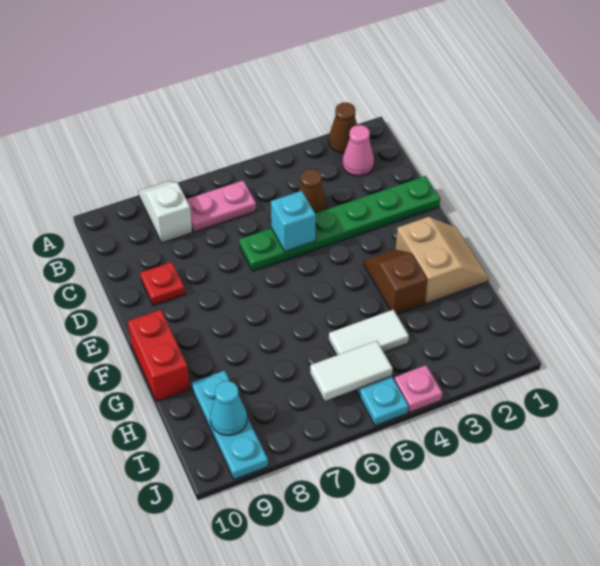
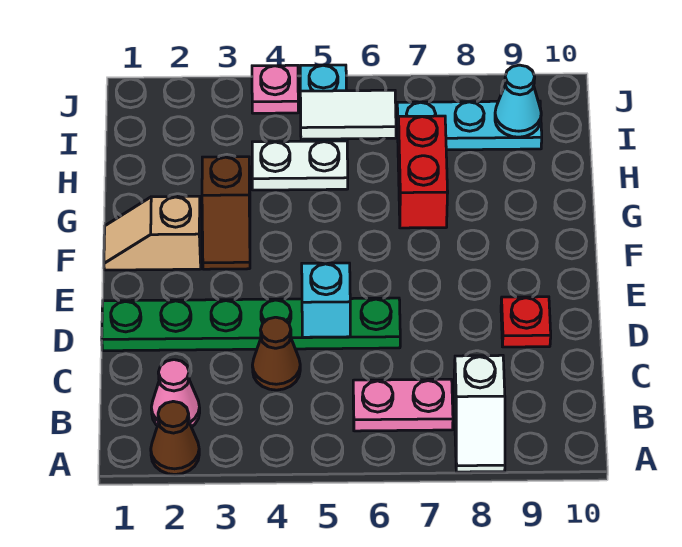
tan slope F1:G2 level 1 top 2 -> tan slope F1:F2 level 1 top 2
red brick F10:G10 level 1 -> red brick G7:H7 level 1
white tile H4:H5 level 1 -> white plate H4:H5 level 1
cyan plate H9:J9 level 1 -> cyan plate I7:I9 level 1

